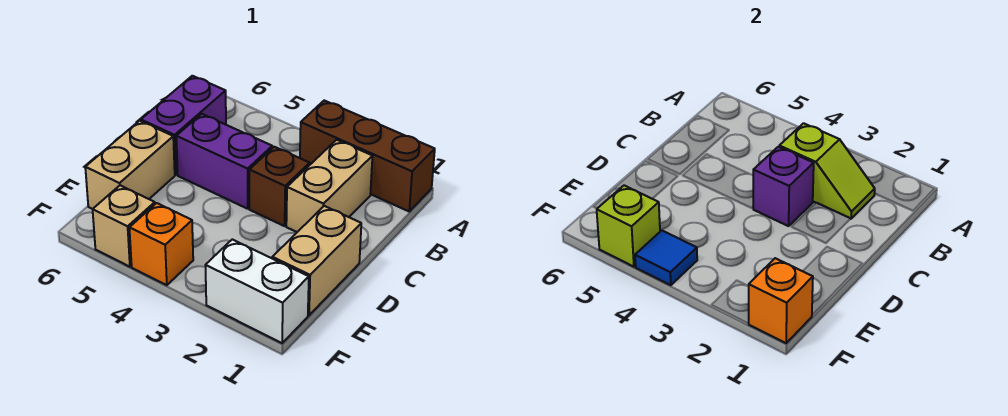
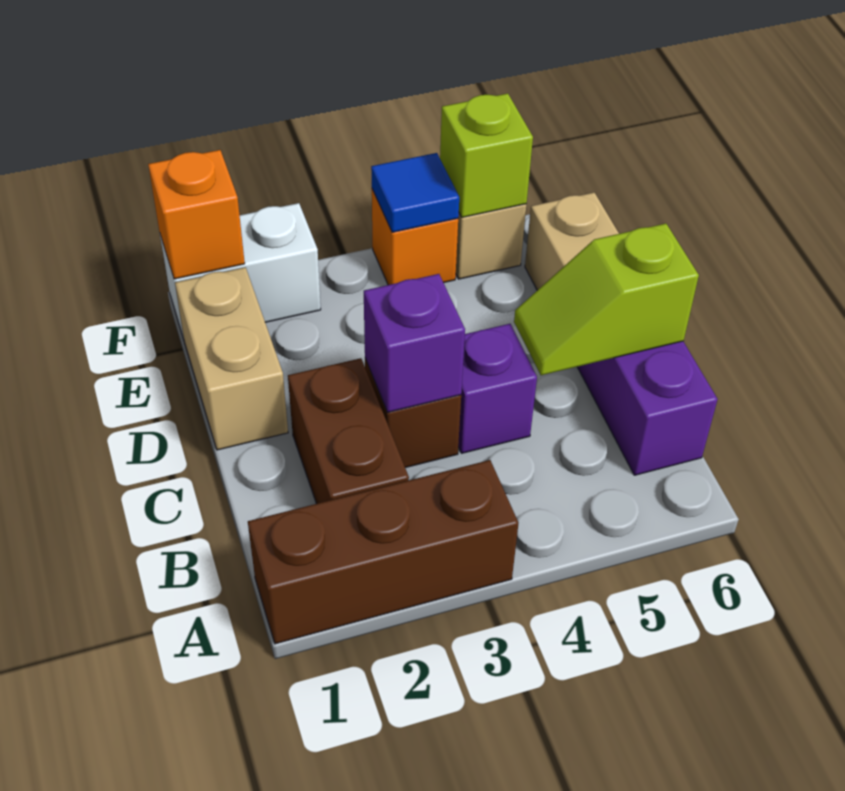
tan brick B2:C2 level 1 -> brown brick B2:C2 level 1
lime slope B2:B3 level 2 top 3 -> lime slope C5:C6 level 2 top 6
purple brick C4:C5 level 1 -> purple brick C4 level 1

